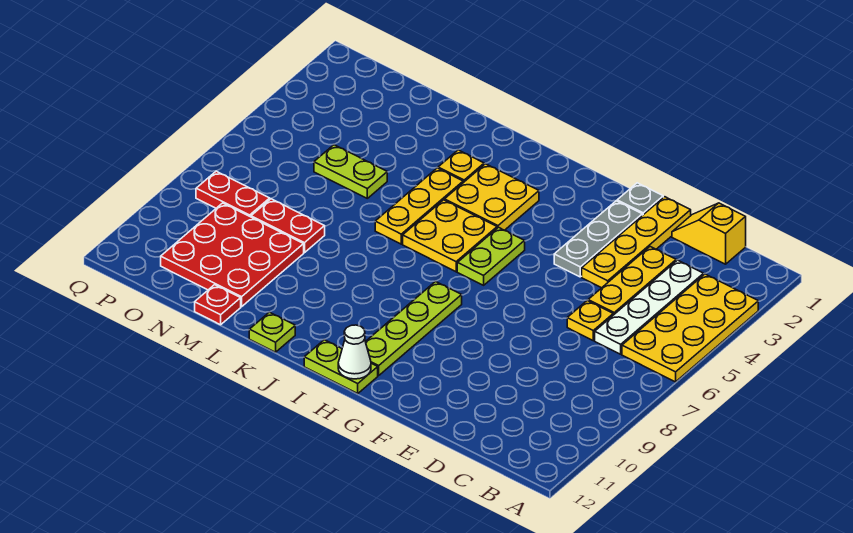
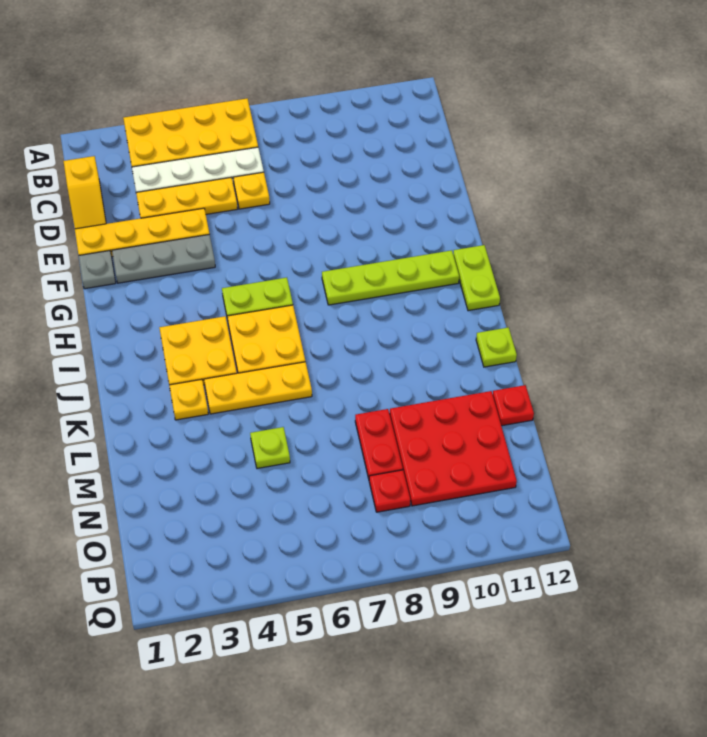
white cone H12 level 2 -> none
lime plate M5:N5 level 1 -> lime plate M5 level 1
red plate O8:P8 level 1 -> red plate O8 level 1

